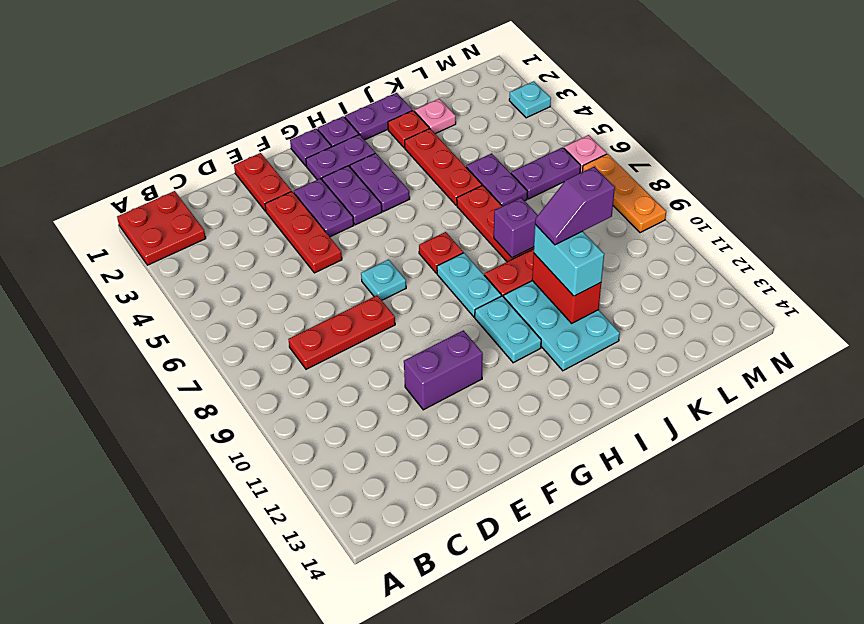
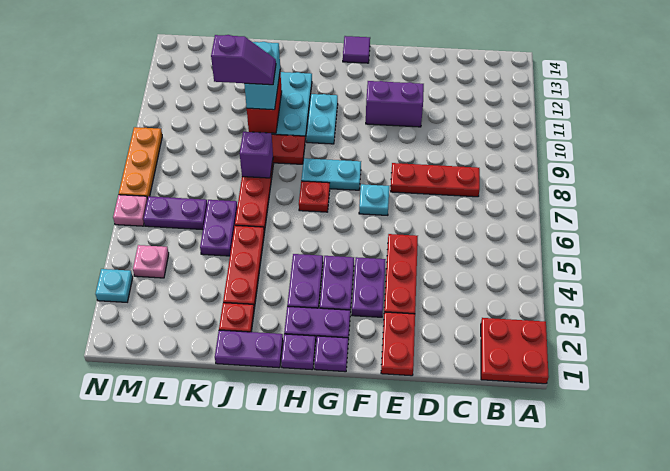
none -> purple tile G14 level 1
cyan plate H8:H9 level 1 -> cyan plate G8:H8 level 1
pink plate K2 level 1 -> pink plate M4 level 1

